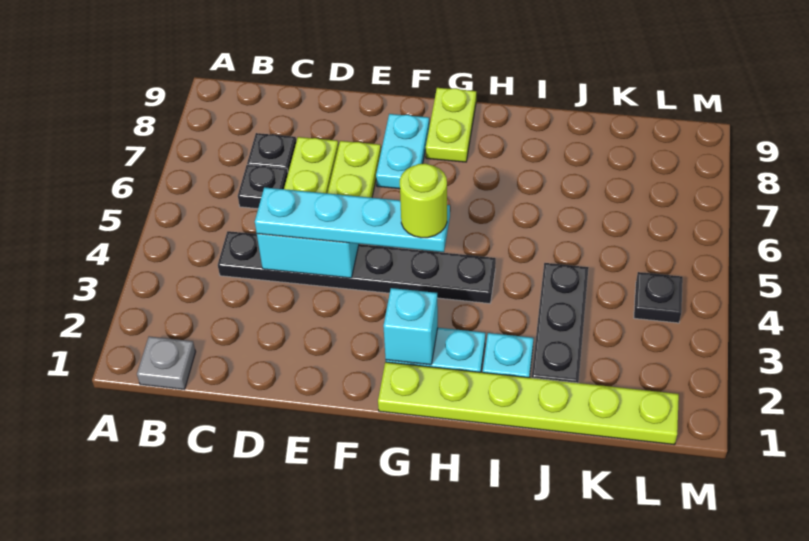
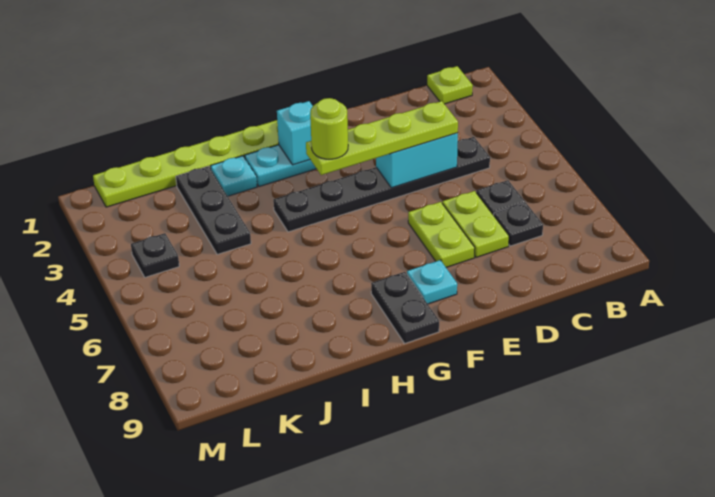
grey plate B1 level 1 -> lime plate B1 level 1
cyan plate D4:G4 level 3 -> lime plate D4:G4 level 3
cyan plate F7:F8 level 1 -> cyan plate F8 level 1
lime plate G8:G9 level 1 -> black plate G8:G9 level 1

